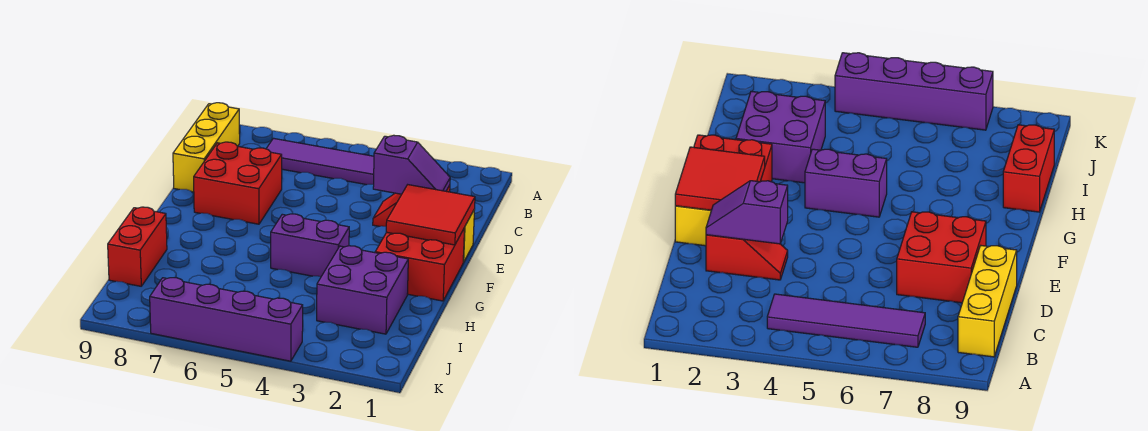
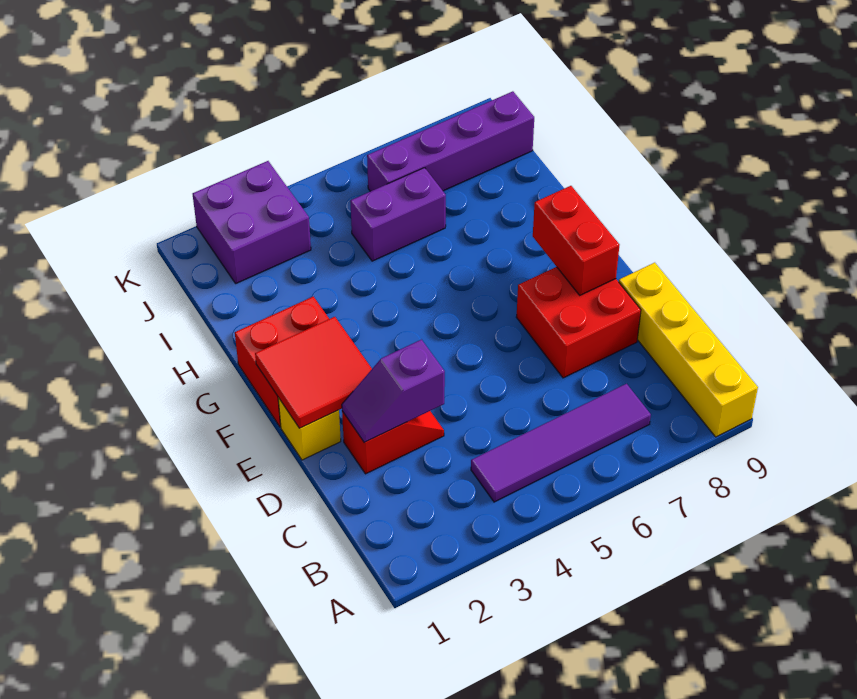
yellow brick B9:D9 level 1 -> yellow brick A9:D9 level 1
purple brick G4:G5 level 1 -> purple brick I5:I6 level 1
purple brick H2:I3 level 1 -> purple brick J2:K3 level 1
red brick H9:I9 level 1 -> red brick E8:F8 level 2
purple brick K4:K7 level 1 -> purple brick J6:J9 level 1

